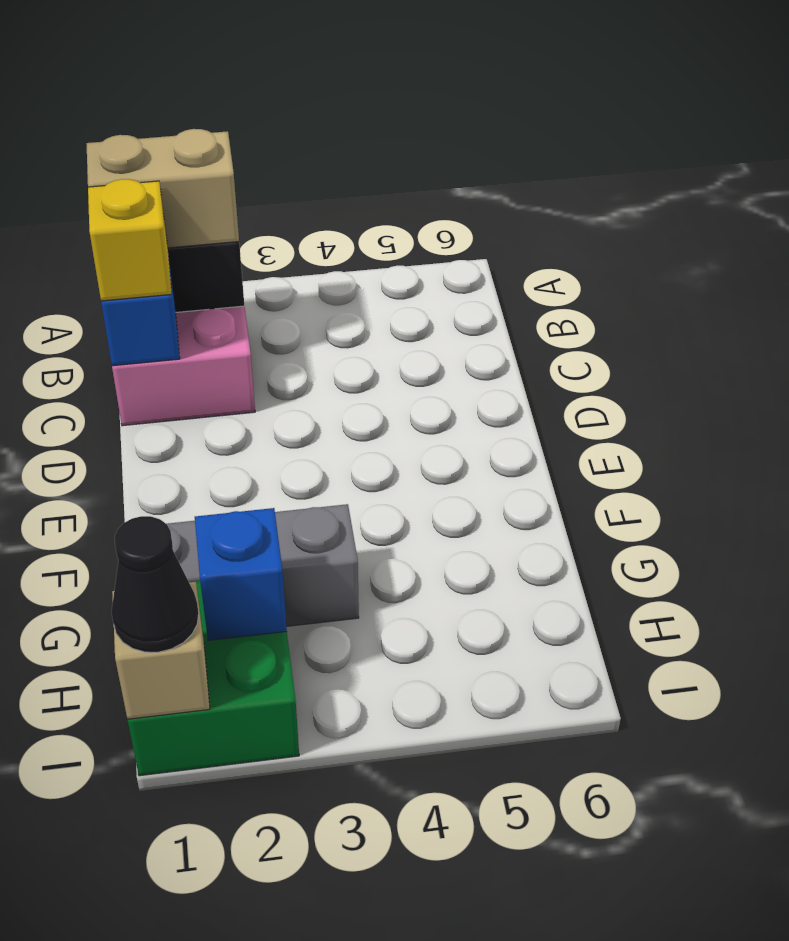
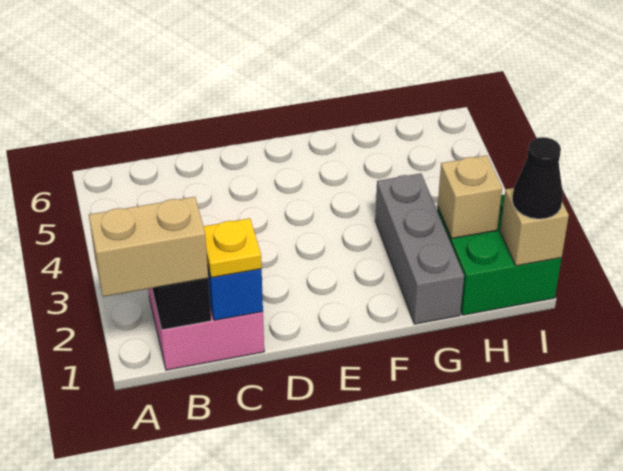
tan brick B1:B2 level 3 -> tan brick A1:B1 level 3
yellow brick C1 level 3 -> yellow plate C1 level 3
blue brick H2 level 2 -> tan brick H2 level 2

